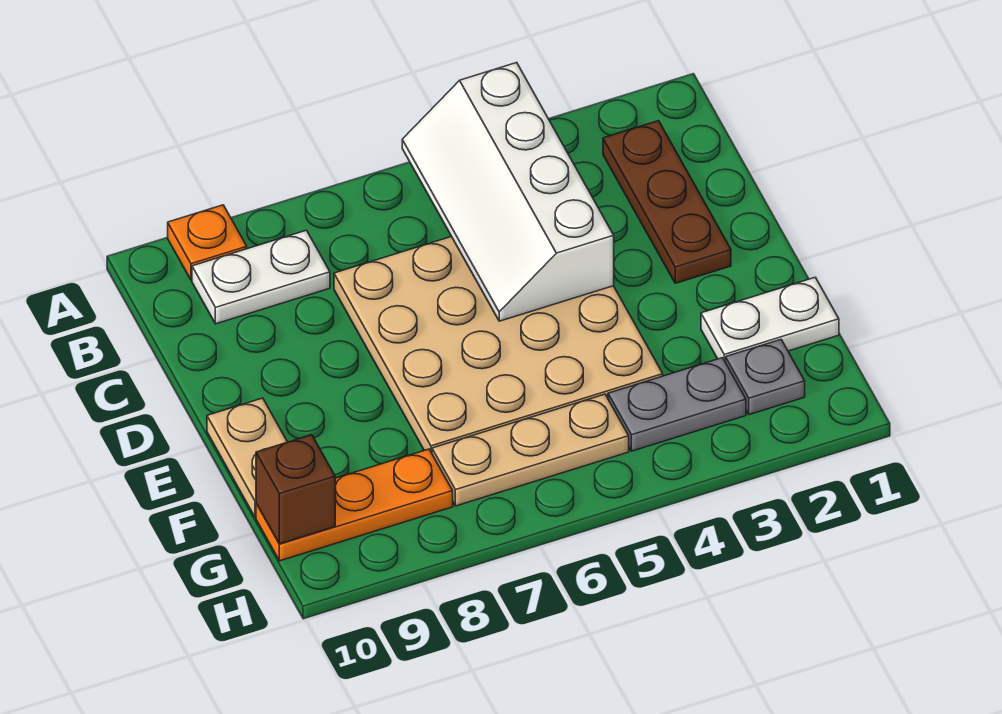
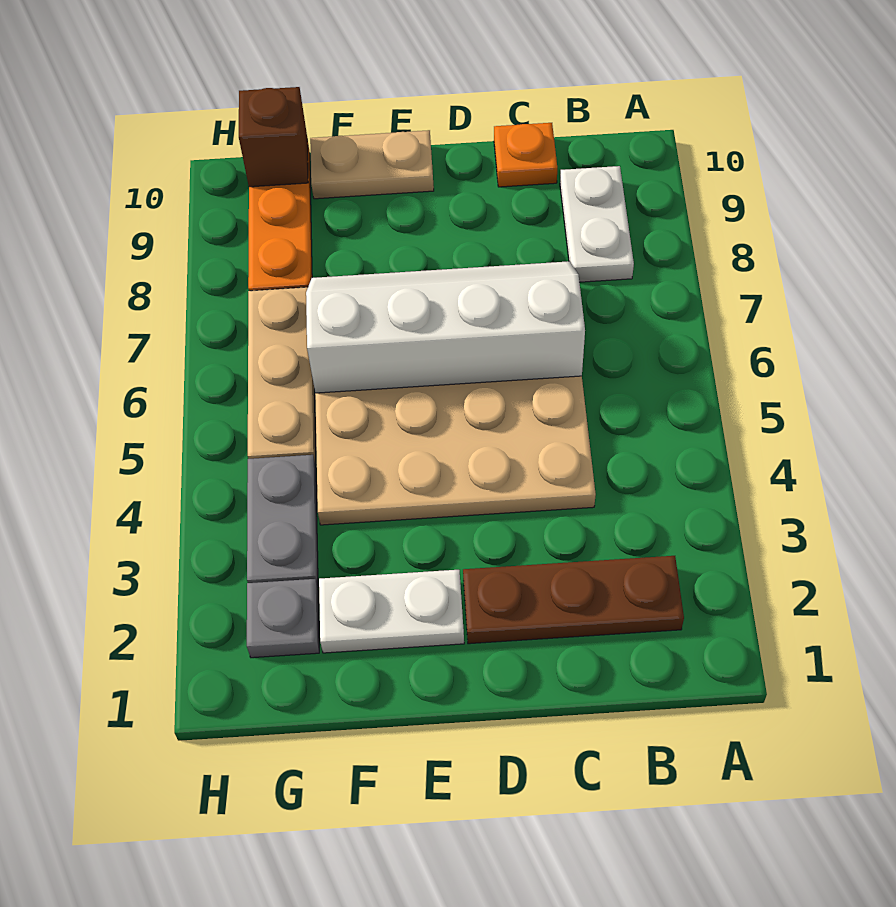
white slope A4:D5 level 2 top 4 -> white slope C6:F7 level 2 top 6
orange plate A9 level 1 -> orange plate C10 level 1
white plate F1:F2 level 1 -> white plate E2:F2 level 1

